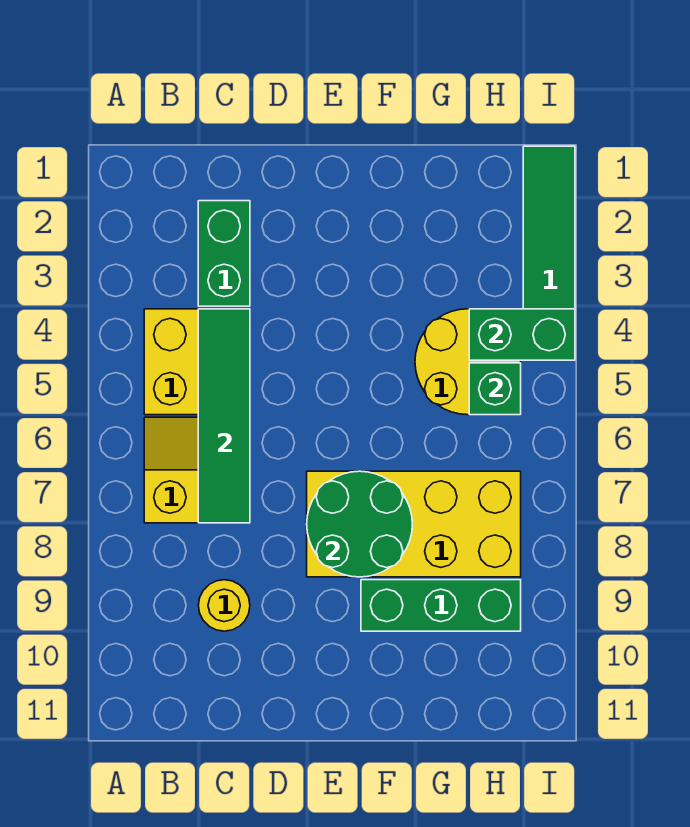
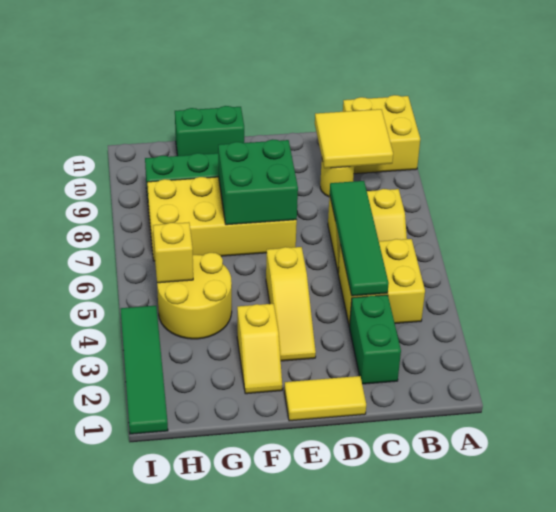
none -> yellow brick A10:B11 level 1
none -> yellow tile B9:C10 level 2
none -> yellow tile D1:E1 level 1
none -> yellow slope E3:E5 level 1 top 5
green round brick E7:F8 level 2 -> green brick E7:F8 level 2
none -> yellow slope F2:F3 level 1 top 3
green brick H4:I4 level 2 -> green brick F11:G11 level 1
green brick H5 level 2 -> yellow brick H5 level 2

